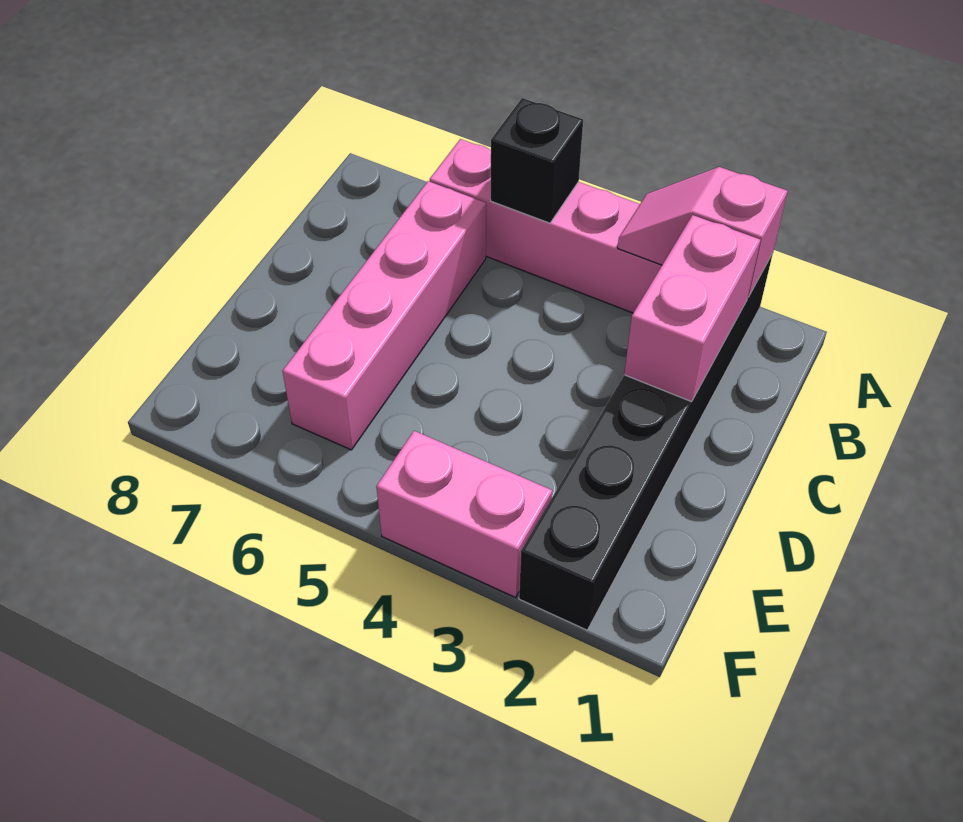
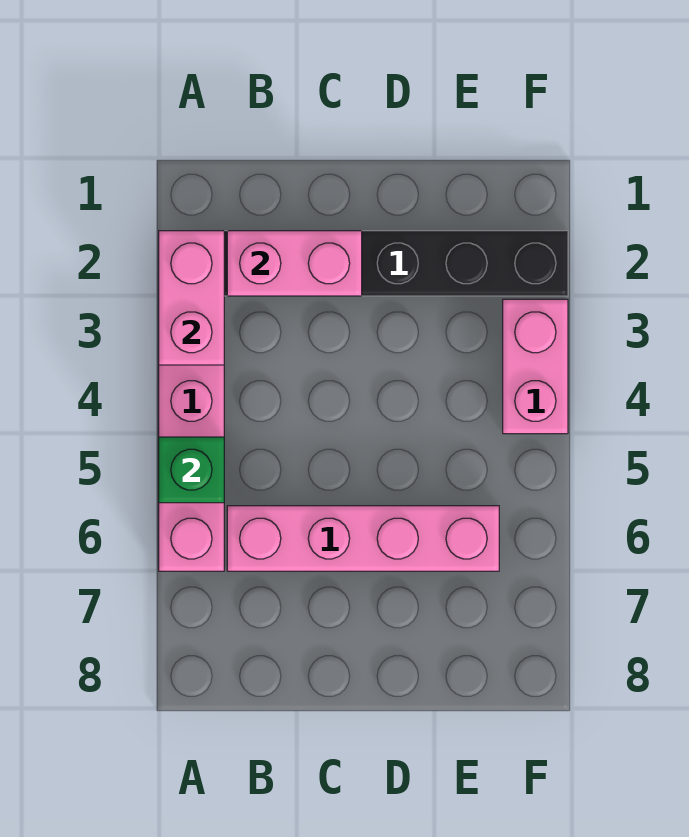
pink slope A2:A3 level 2 top 2 -> pink brick A2:A3 level 2
black brick A5 level 2 -> green brick A5 level 2

